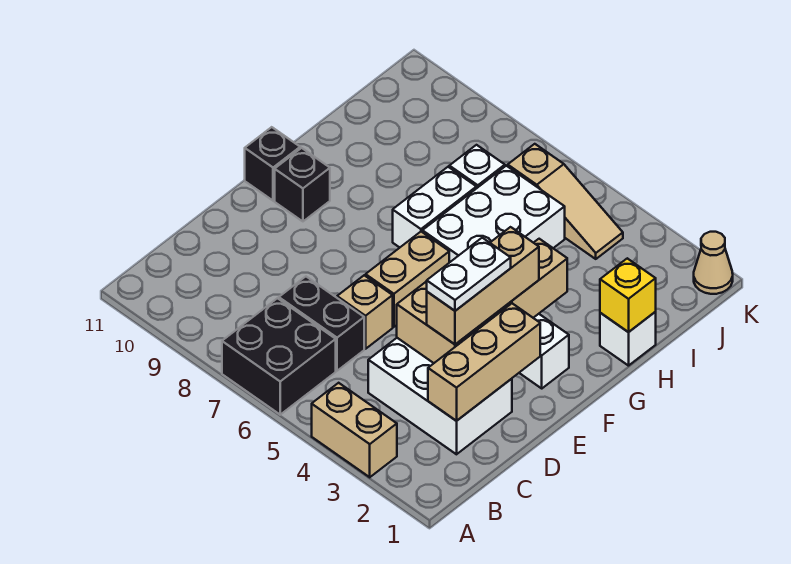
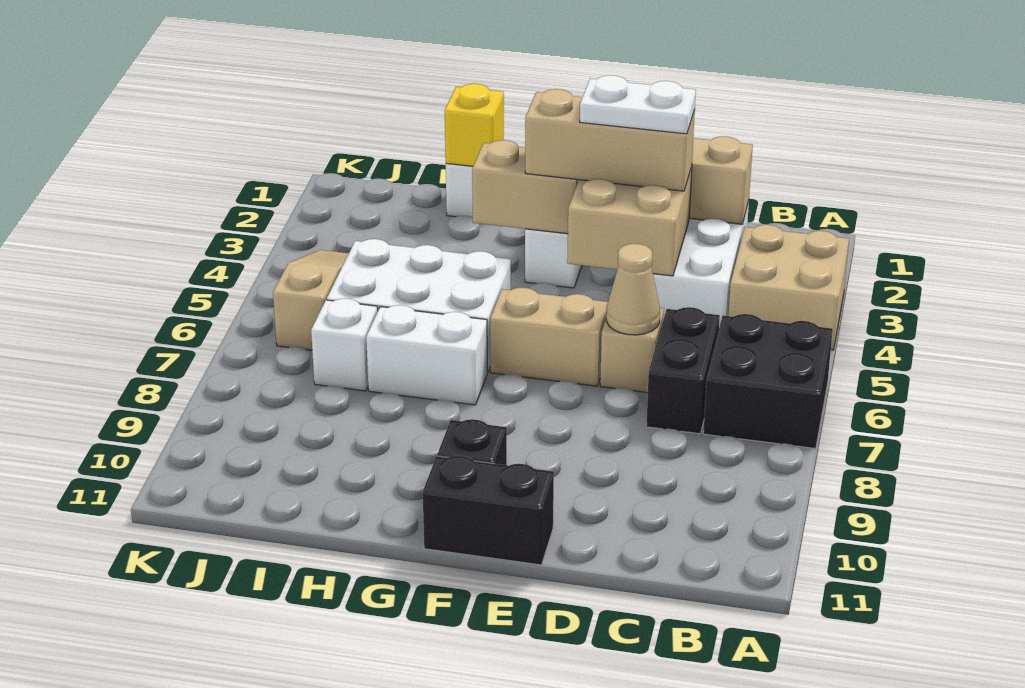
tan brick A3:A4 level 1 -> tan brick A3:B4 level 1
black brick F11 level 1 -> black brick E11:F11 level 1
tan cone K1 level 1 -> tan cone D6 level 2

